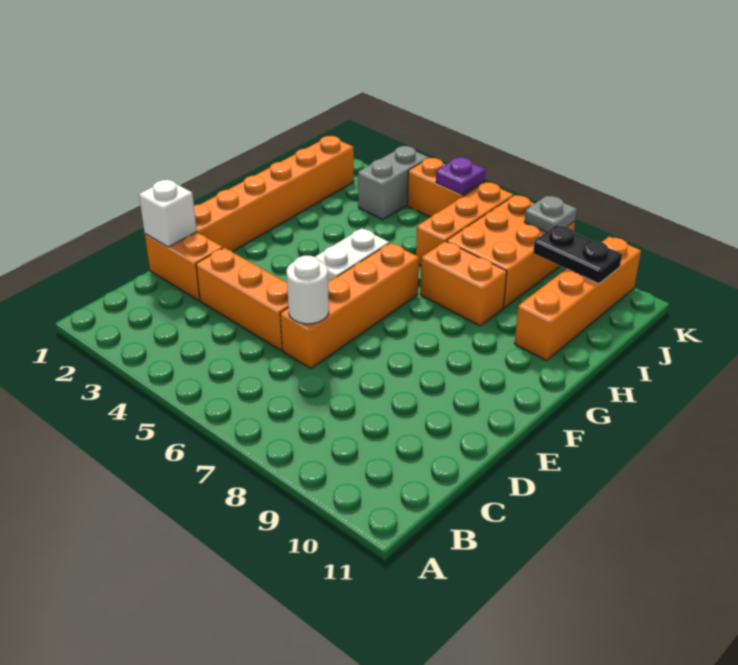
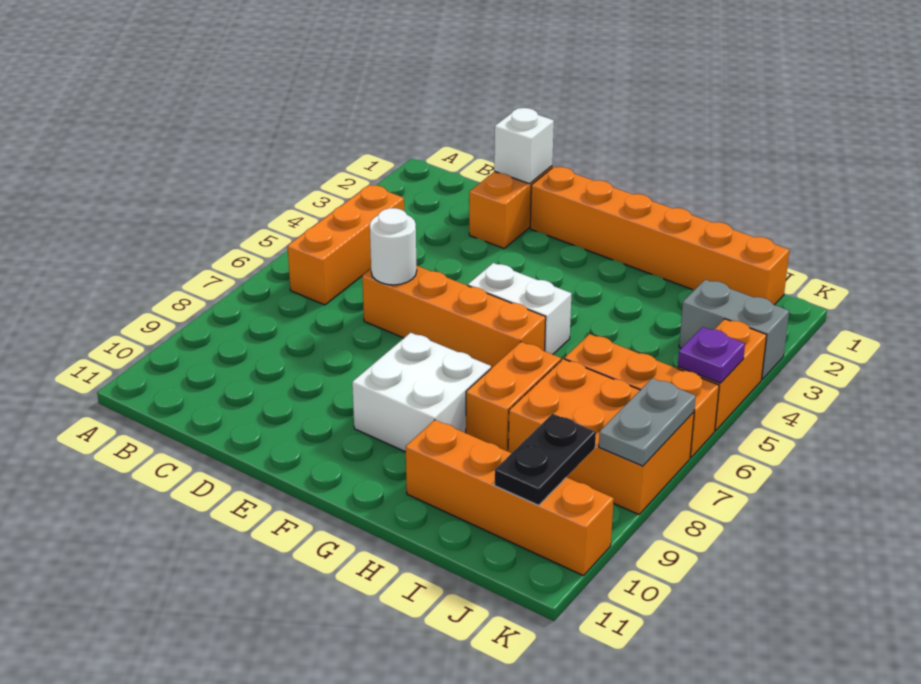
orange brick D3:D5 level 1 -> orange brick B4:B6 level 1
none -> white brick F8:G9 level 1
grey plate K8 level 2 -> grey plate K7:K8 level 2

